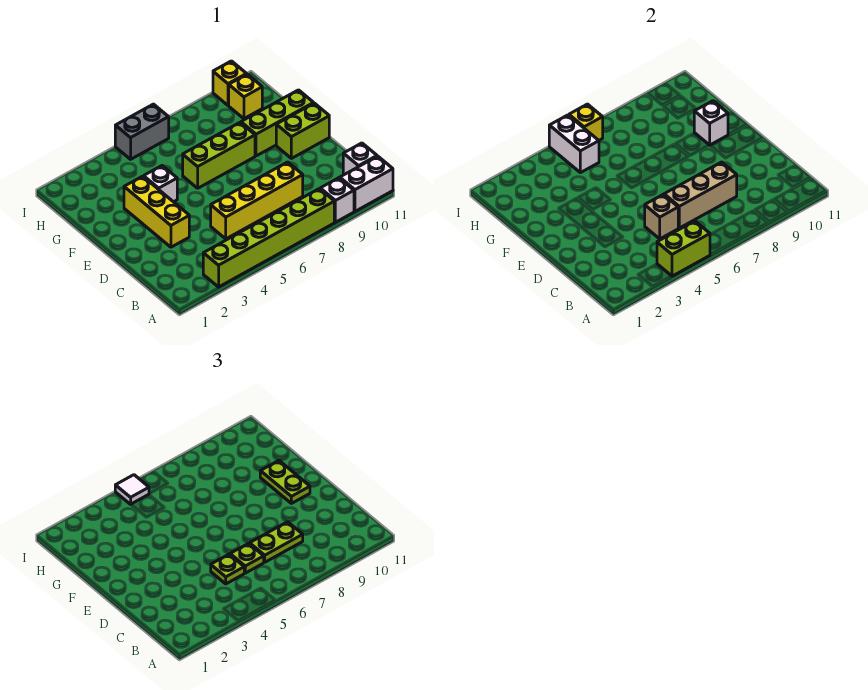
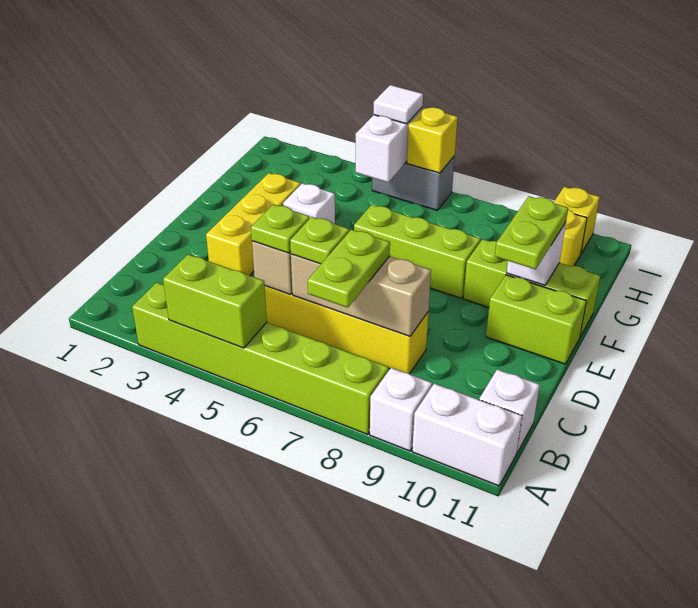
lime plate C7:C8 level 3 -> lime plate B7:C7 level 3

